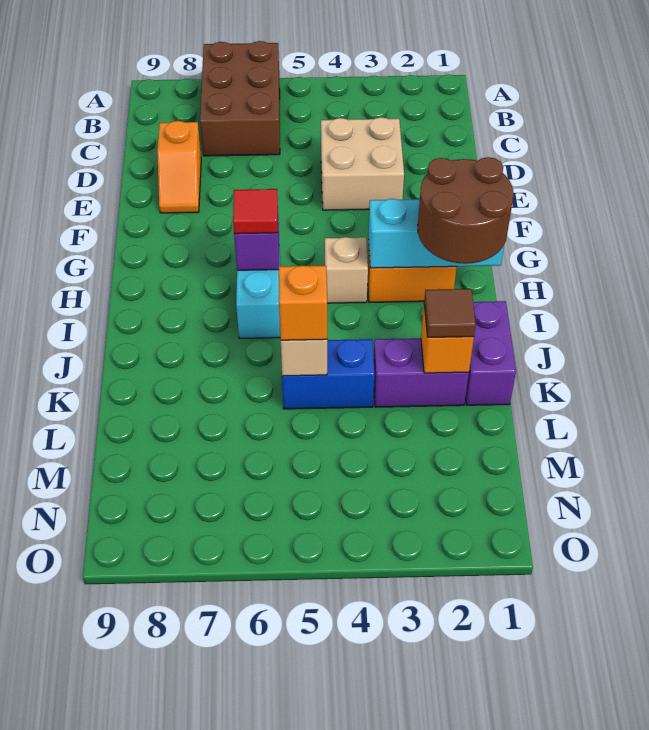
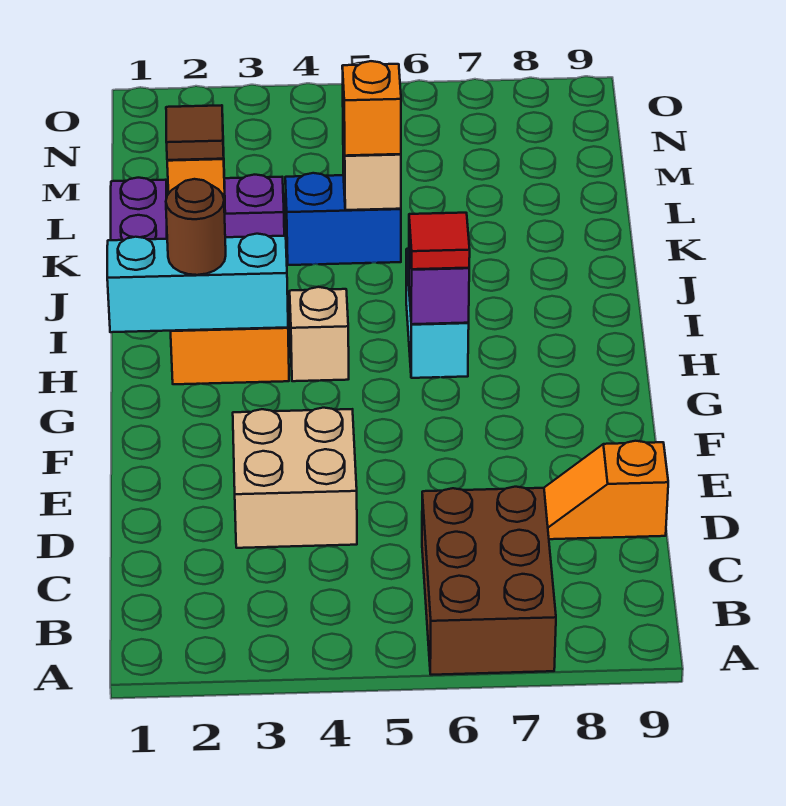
orange slope D8:E8 level 1 top D -> orange slope D8:D9 level 1 top 9
brown round brick H1:I2 level 3 -> brown round brick H2 level 3

